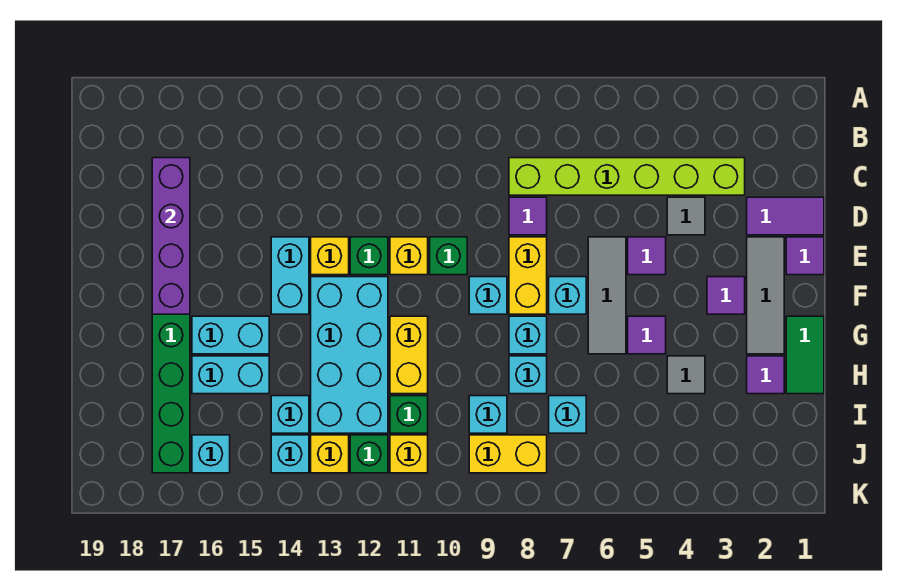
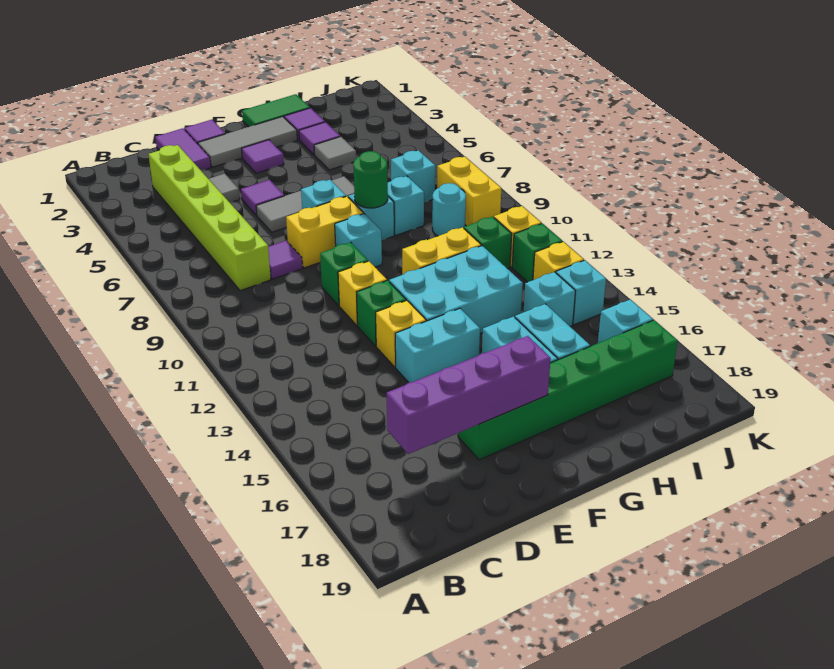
cyan brick F12:I13 level 1 -> cyan brick F12:H13 level 1
purple tile G5 level 1 -> purple tile H3 level 1
none -> green round brick G8 level 2
cyan brick I9 level 1 -> cyan round brick I9 level 1

